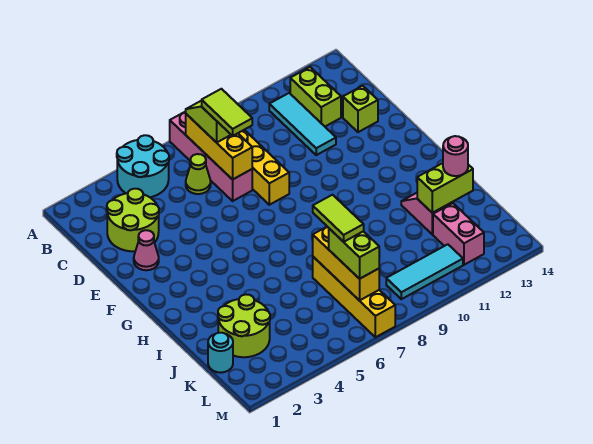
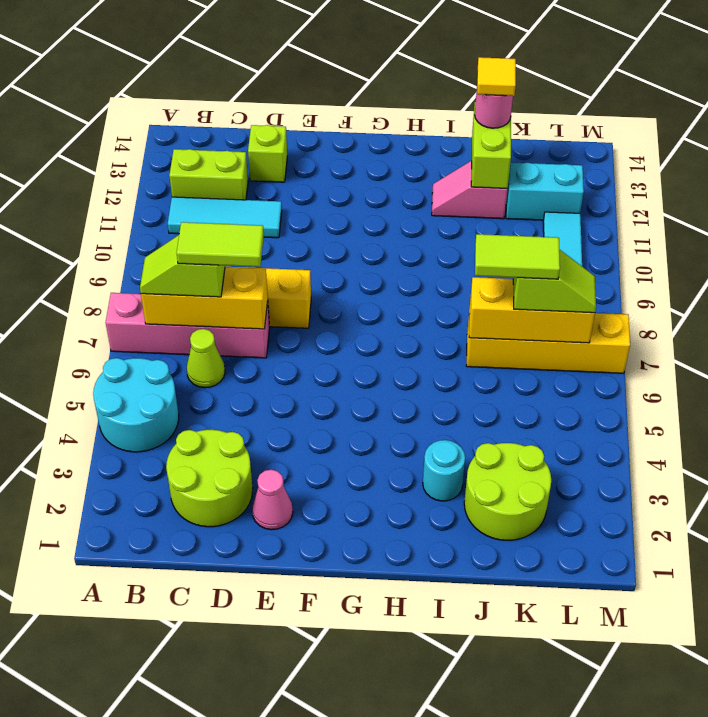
none -> yellow tile J13 level 4
cyan round brick K1 level 1 -> cyan round brick I3 level 1
lime brick K7:L7 level 3 -> lime slope K7:L7 level 3 top K
pink brick K12:L12 level 1 -> cyan brick K12:L12 level 1

